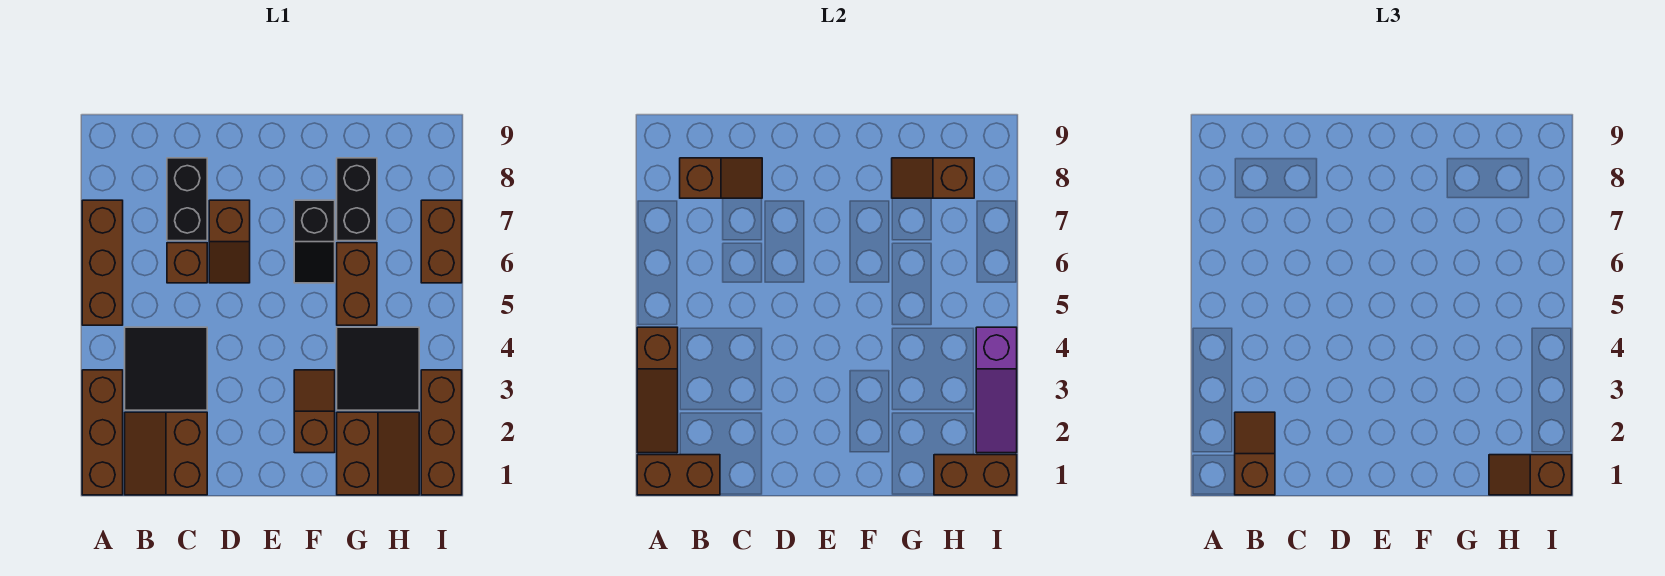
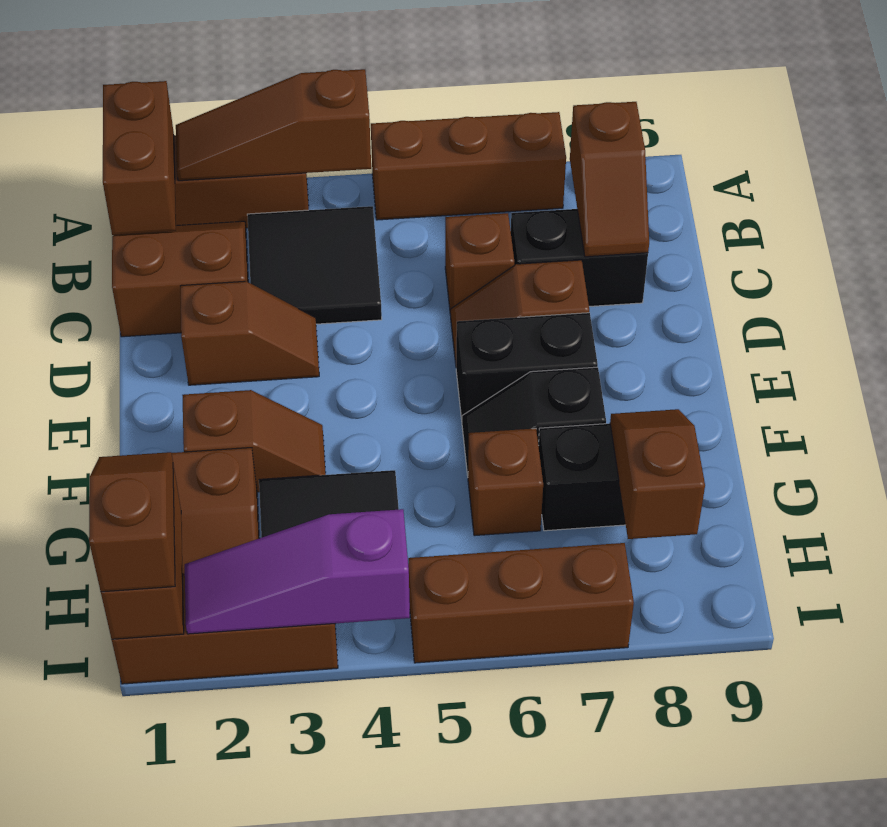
brown slope B1:B2 level 3 top 1 -> brown slope D2:D3 level 1 top 2
none -> black brick E6:E7 level 1
brown brick G5:G6 level 1 -> brown brick G6 level 1
brown brick I6:I7 level 1 -> brown brick I5:I7 level 1

